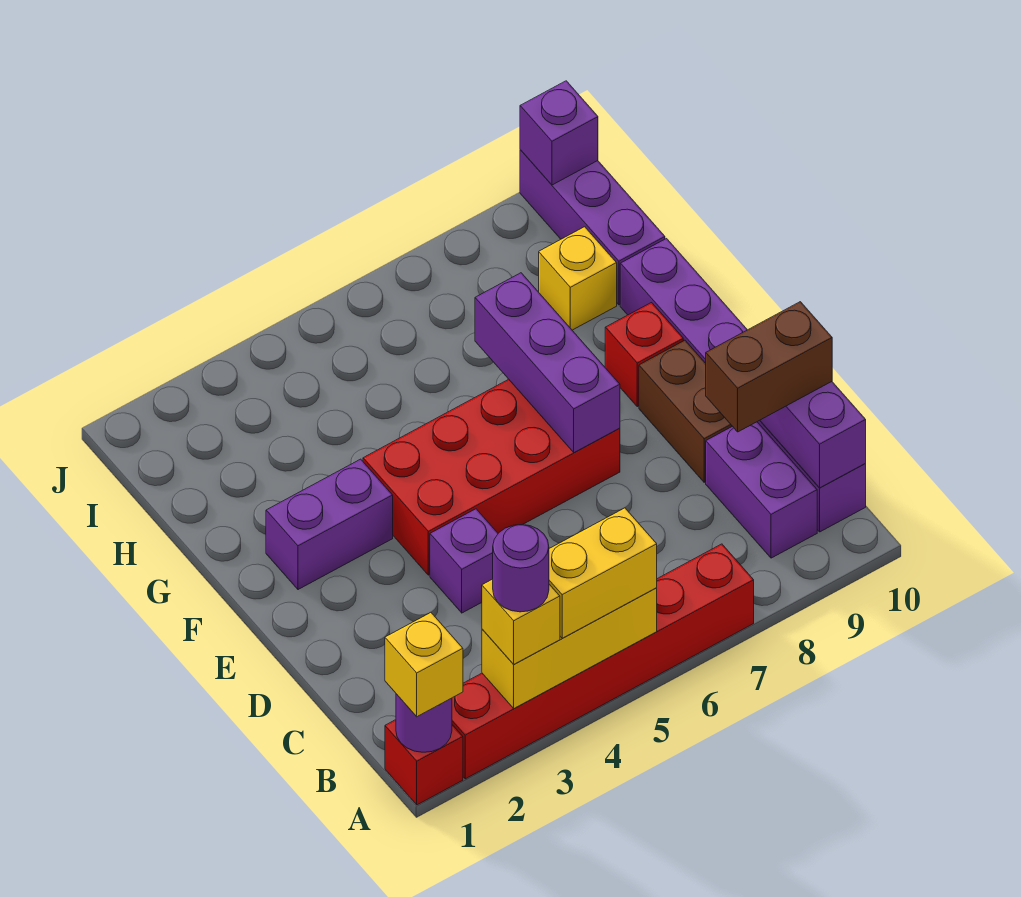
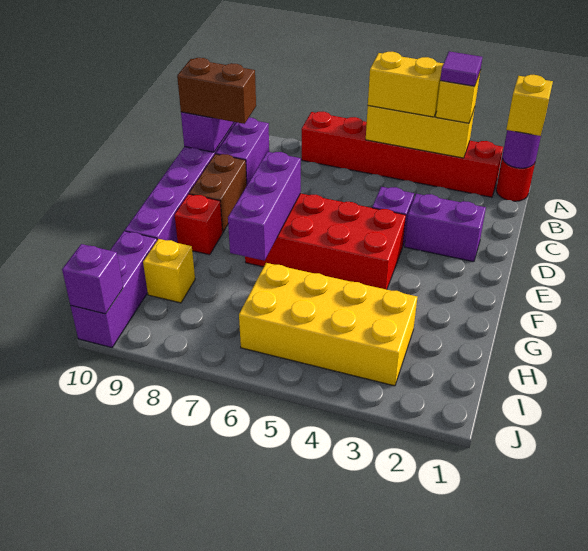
red brick A1 level 1 -> red round brick A1 level 1
purple round brick A3 level 4 -> purple tile A3 level 4
purple brick F2:F3 level 1 -> purple brick D2:D3 level 1
none -> yellow brick H3:I6 level 1

